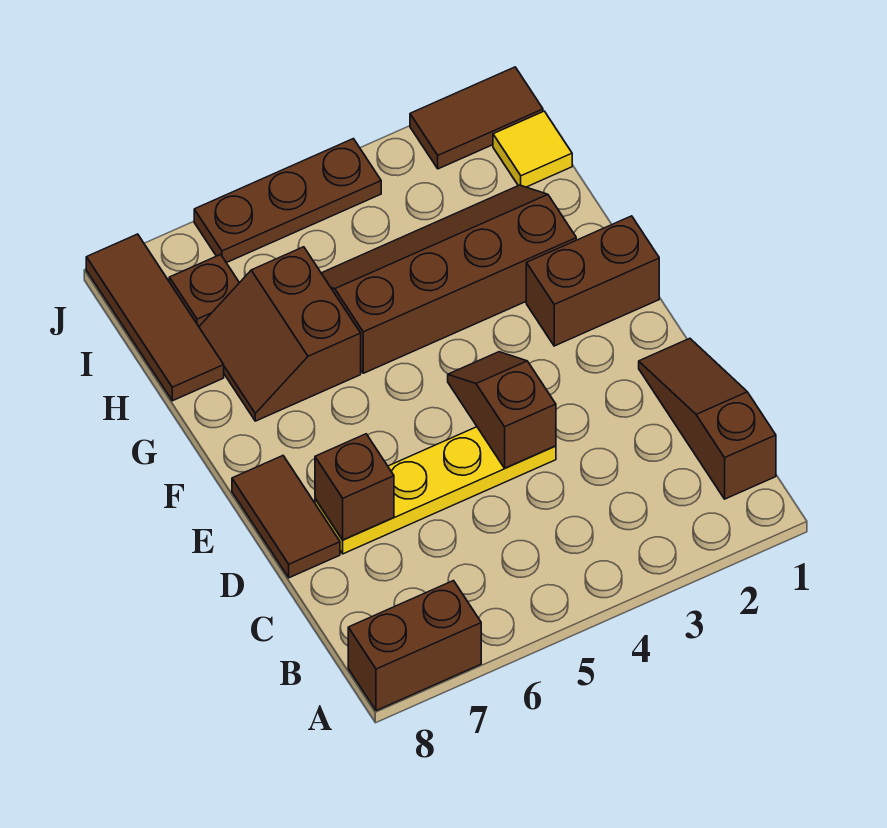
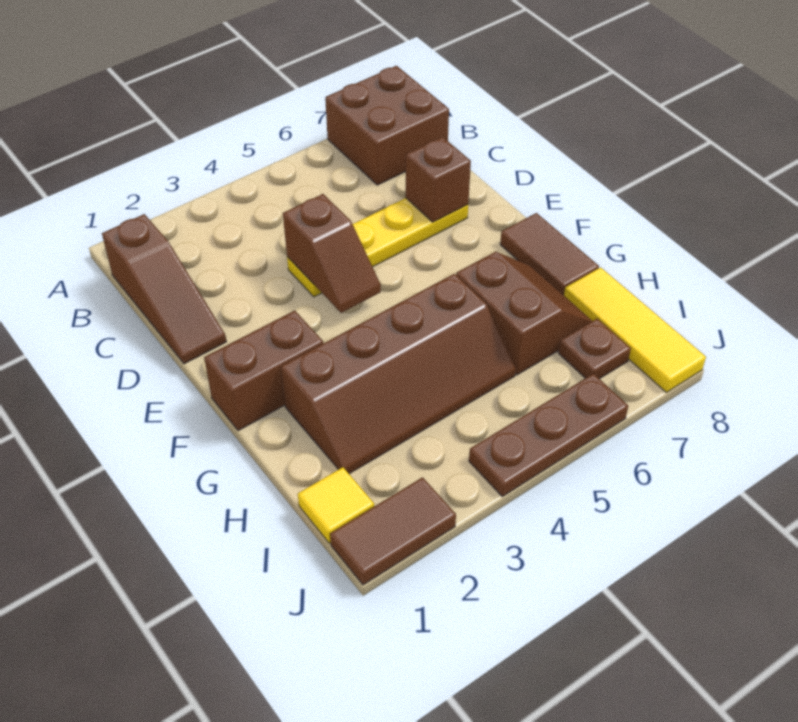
brown brick A7:A8 level 1 -> brown brick A7:B8 level 1
brown tile D8:E8 level 1 -> brown tile F8:G8 level 1
brown tile H8:J8 level 1 -> yellow tile H8:J8 level 1

